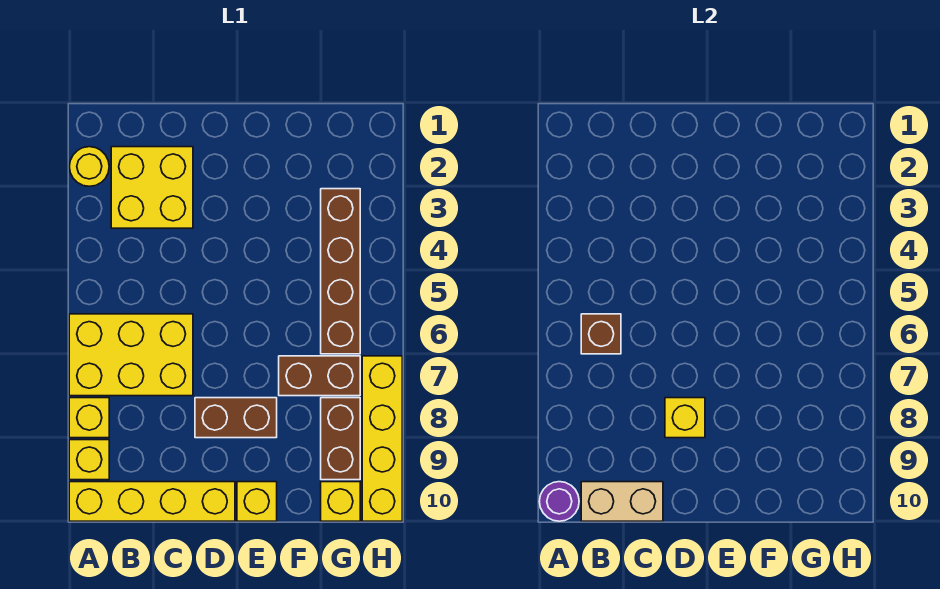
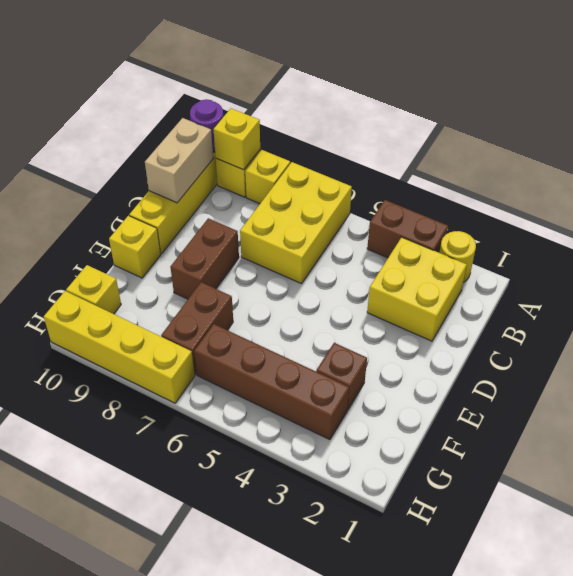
brown brick B6 level 2 -> brown brick F3 level 1
yellow brick D8 level 2 -> yellow brick A9 level 2
brown brick G8:G9 level 1 -> brown brick A3:A4 level 1

